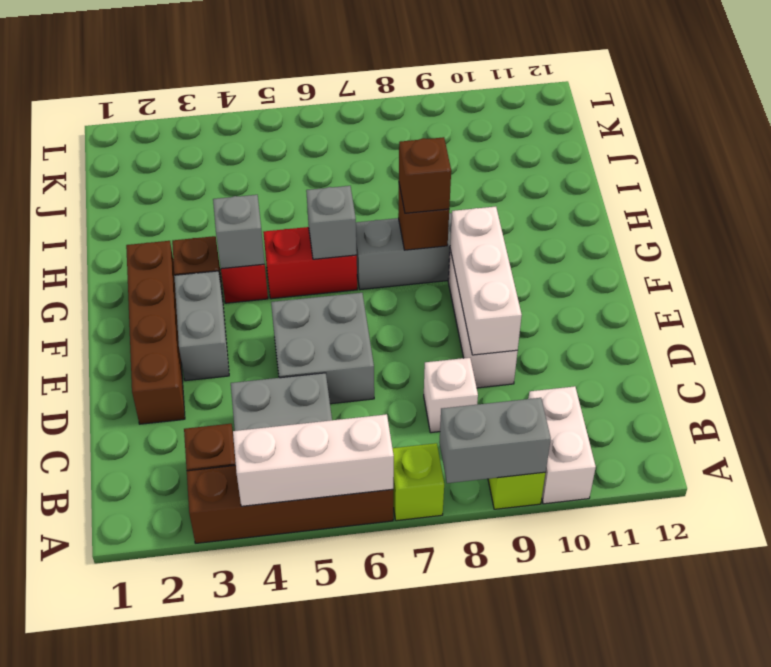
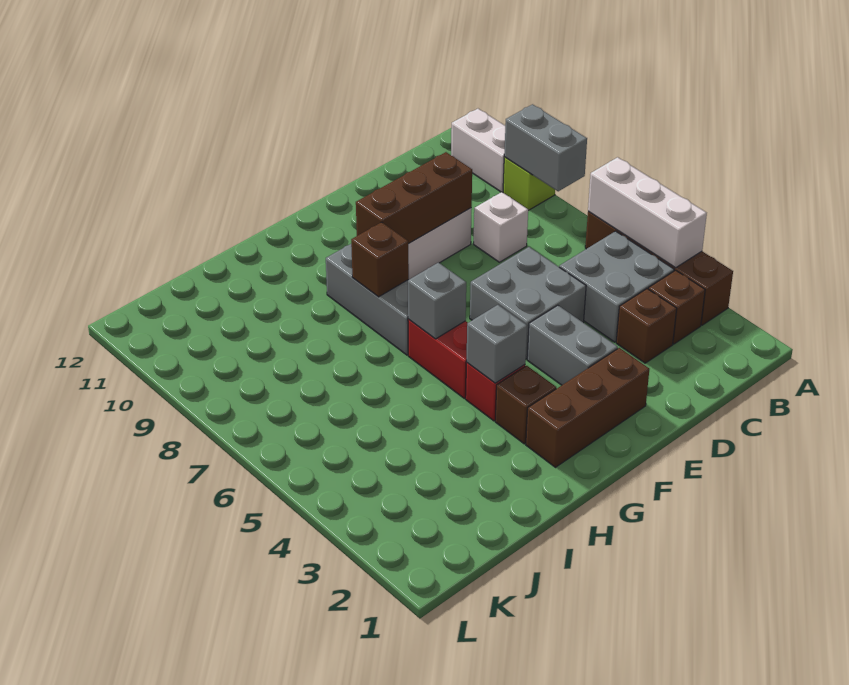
lime brick A7 level 1 -> none
white brick A10:B10 level 1 -> white brick A10:A11 level 1
brown brick D2:G2 level 1 -> brown brick E2:G2 level 1
white brick D9:F9 level 2 -> brown brick D9:F9 level 2
grey brick E3:F3 level 1 -> grey brick E3:E4 level 1
brown brick G8 level 3 -> brown brick C3 level 1

